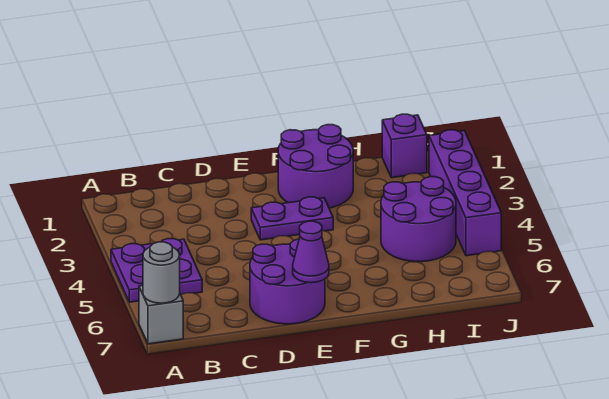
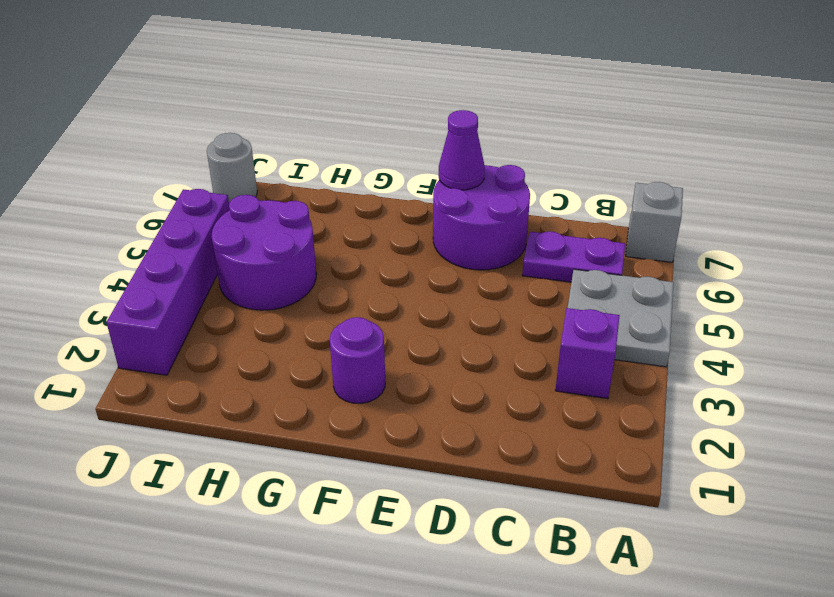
purple plate A4:B5 level 1 -> grey plate A4:B5 level 1
grey round brick A7 level 2 -> grey round brick J7 level 1
purple plate E3:F3 level 1 -> purple plate B6:C6 level 1
purple round brick F1:G2 level 1 -> purple round brick F2 level 1
purple brick I1 level 1 -> purple brick B3 level 1

